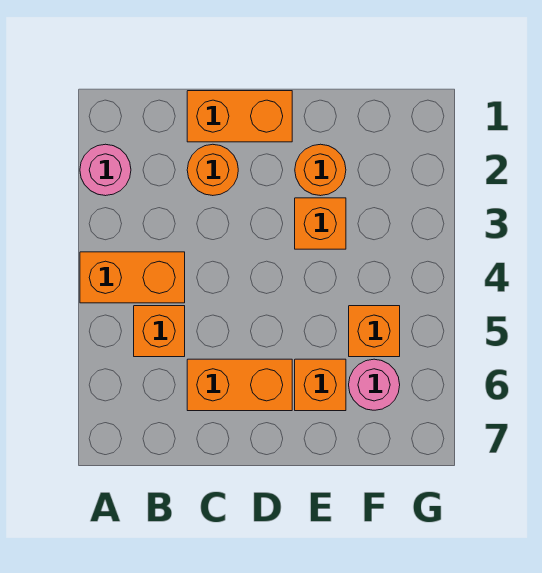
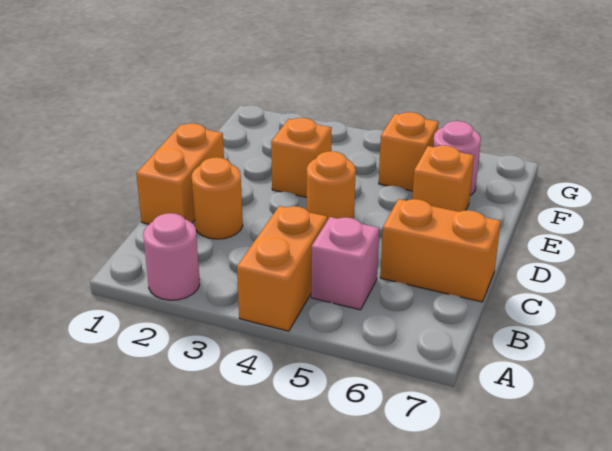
orange brick B5 level 1 -> pink brick B5 level 1
orange brick C6:D6 level 1 -> orange brick C6:C7 level 1
orange round brick E2 level 1 -> orange round brick D4 level 1

